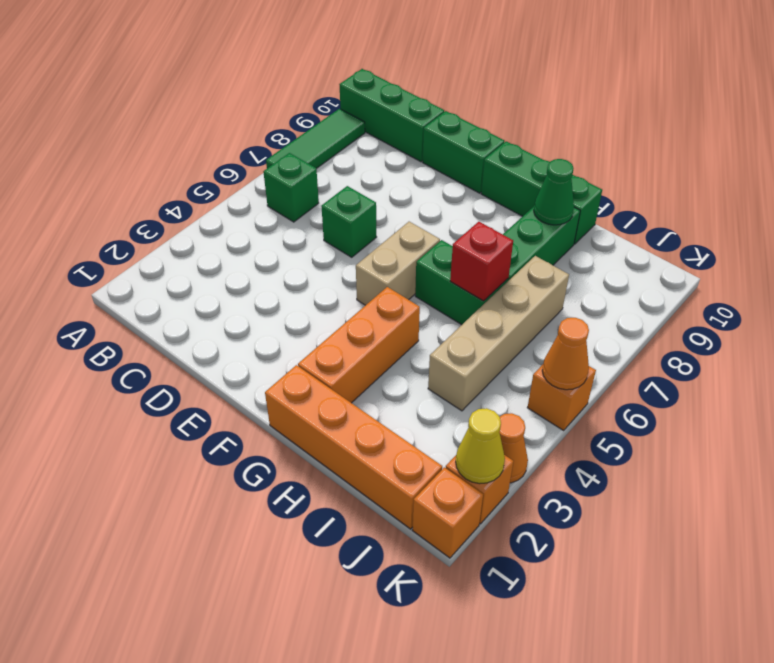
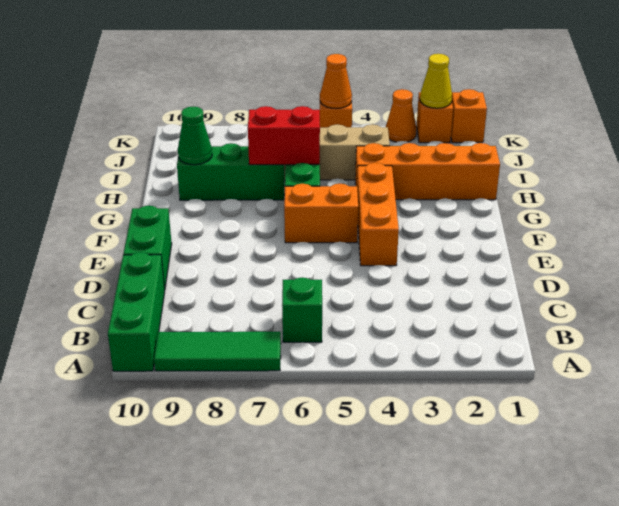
green brick D6 level 1 -> none
tan brick F5:F6 level 1 -> orange brick F5:F6 level 1
green brick F10:H10 level 1 -> none
orange brick G1:J1 level 1 -> orange brick H1:H4 level 1
orange brick G2:G4 level 1 -> orange brick E4:G4 level 1
red brick H6 level 2 -> red brick H6:H7 level 2

